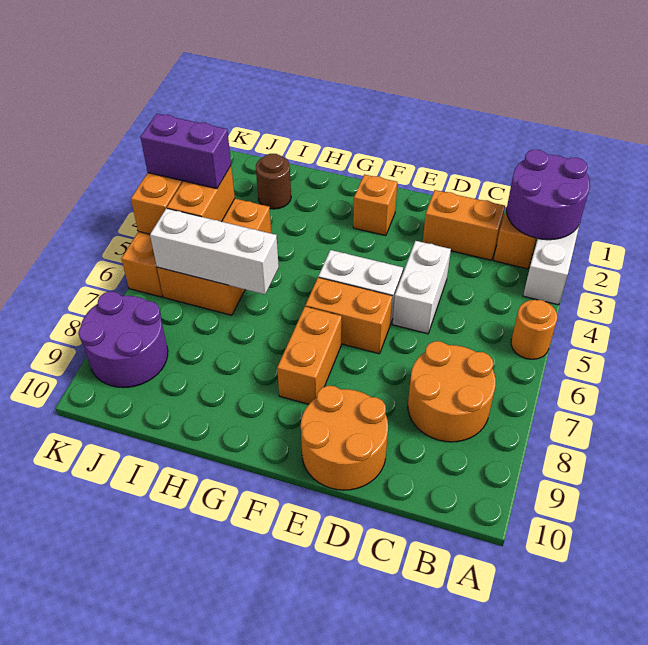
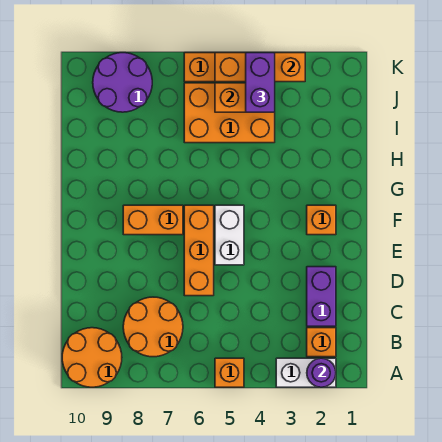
purple round brick A1:B2 level 2 -> purple round brick A2 level 2
orange round brick A5 level 1 -> orange brick A5 level 1
orange brick C2:D2 level 1 -> purple brick C2:D2 level 1
white brick D4:D5 level 1 -> none
orange round brick D9:E10 level 1 -> orange round brick A9:B10 level 1
orange brick E6:F6 level 1 -> orange brick D6:F6 level 1
white brick H6:J6 level 2 -> none
brown round brick I2 level 1 -> none

